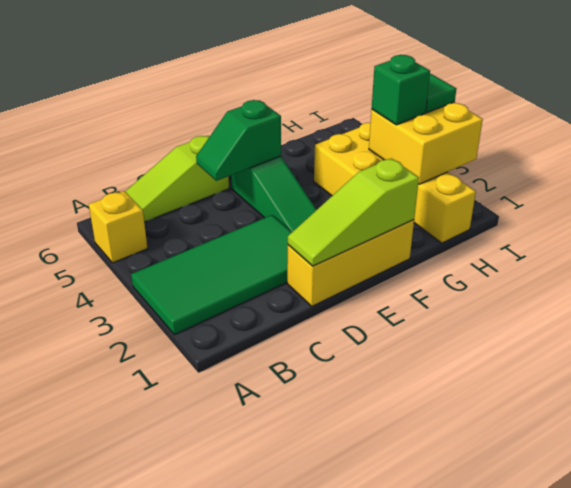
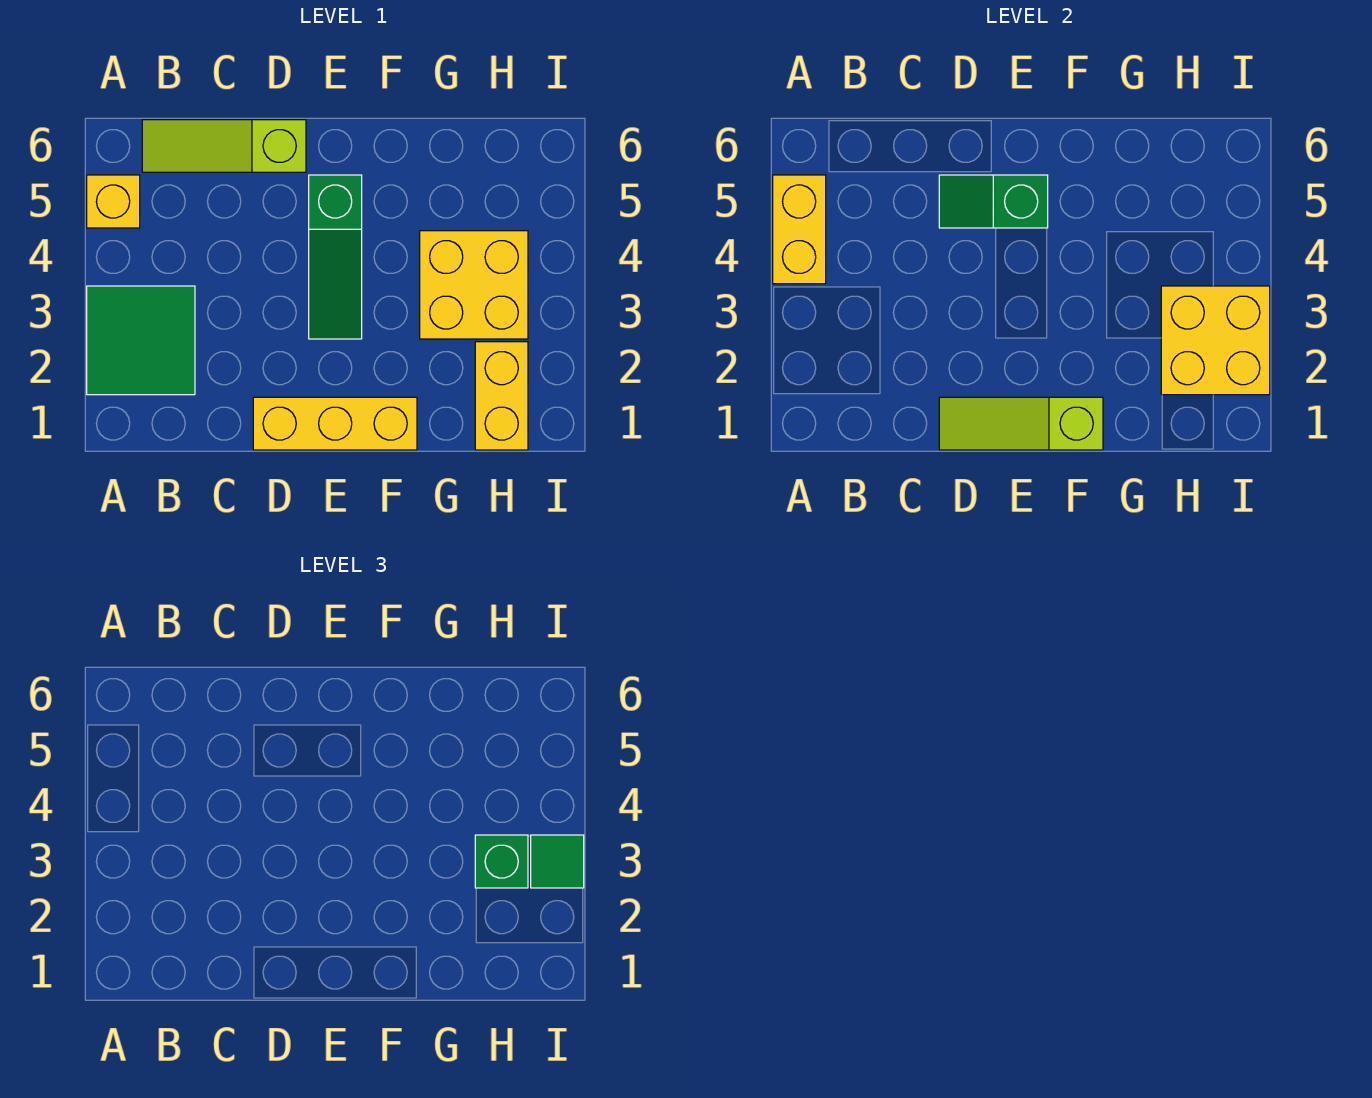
green tile A2:D3 level 1 -> green tile A2:B3 level 1
none -> yellow brick A4:A5 level 2

